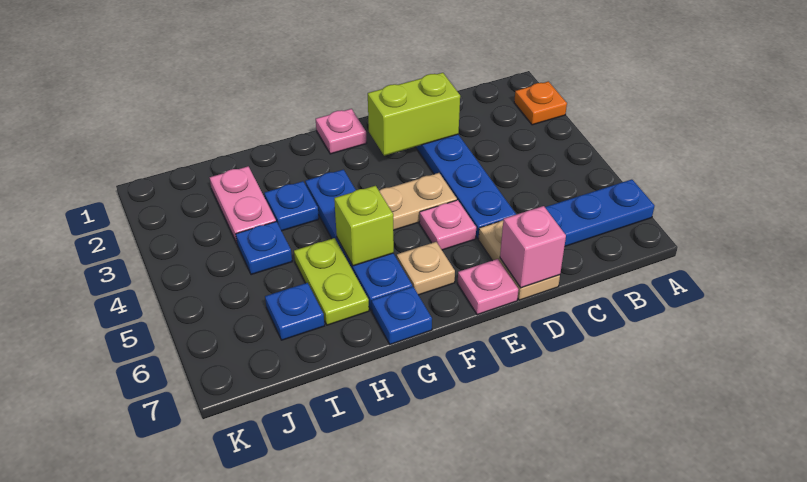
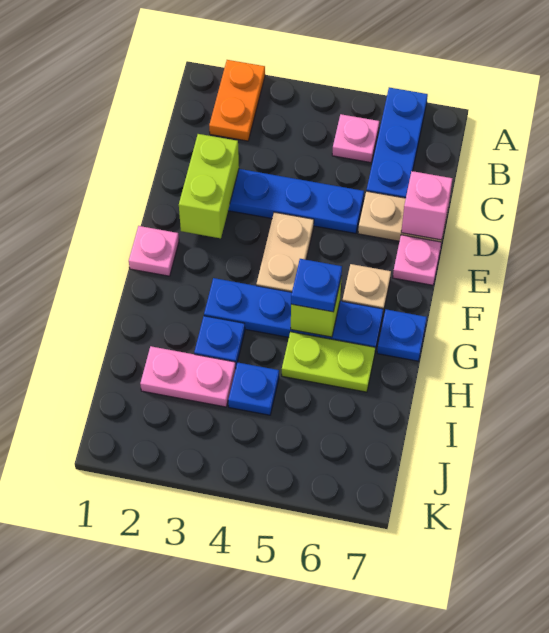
orange plate A2 level 1 -> orange plate A2:B2 level 1
pink plate E5 level 1 -> pink plate B5 level 1
blue plate I6 level 1 -> blue plate G5 level 3

